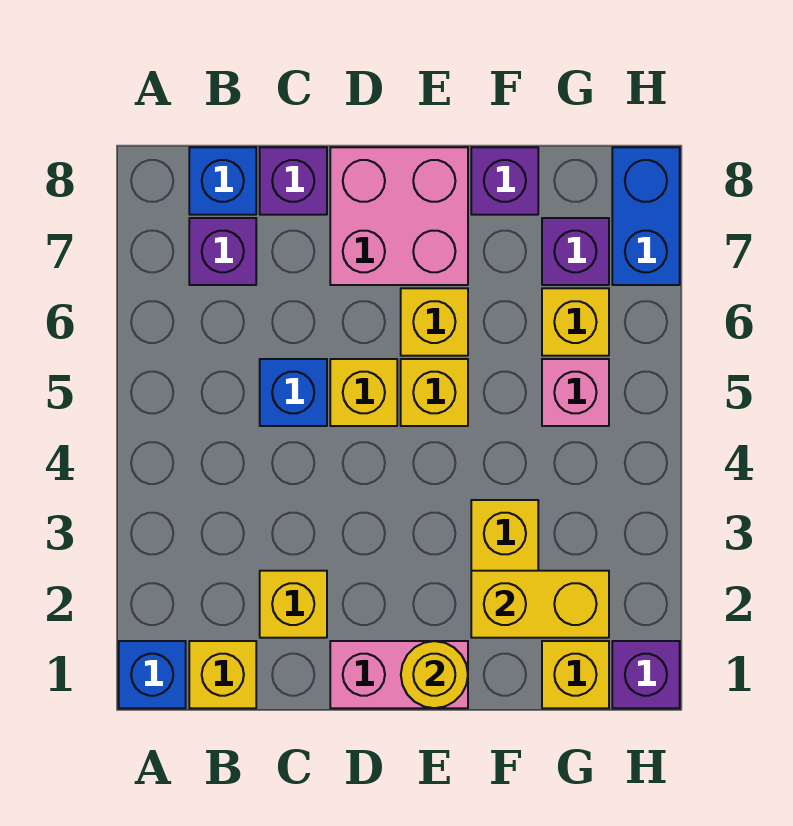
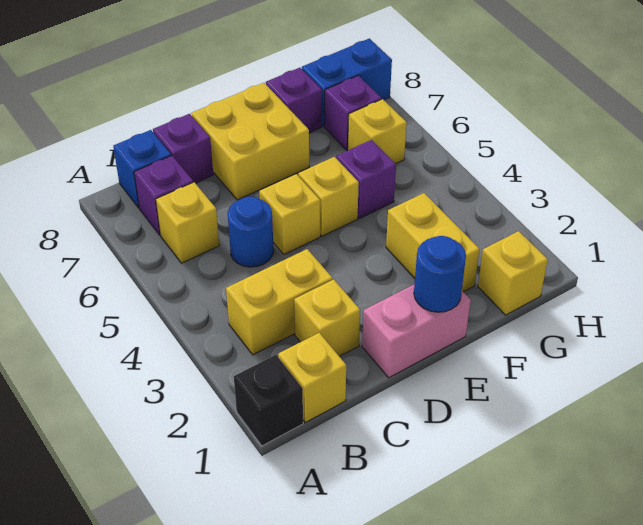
blue brick A1 level 1 -> black brick A1 level 1
blue brick C5 level 1 -> blue round brick C5 level 1
pink brick D7:E8 level 1 -> yellow brick D7:E8 level 1
yellow round brick E1 level 2 -> blue round brick E1 level 2
yellow brick E6 level 1 -> yellow brick B6 level 1
yellow brick F2:G2 level 2 -> yellow brick B3:C3 level 1
pink brick G5 level 1 -> none
purple brick H1 level 1 -> purple brick F5 level 1
blue brick H7:H8 level 1 -> blue brick G8:H8 level 1

